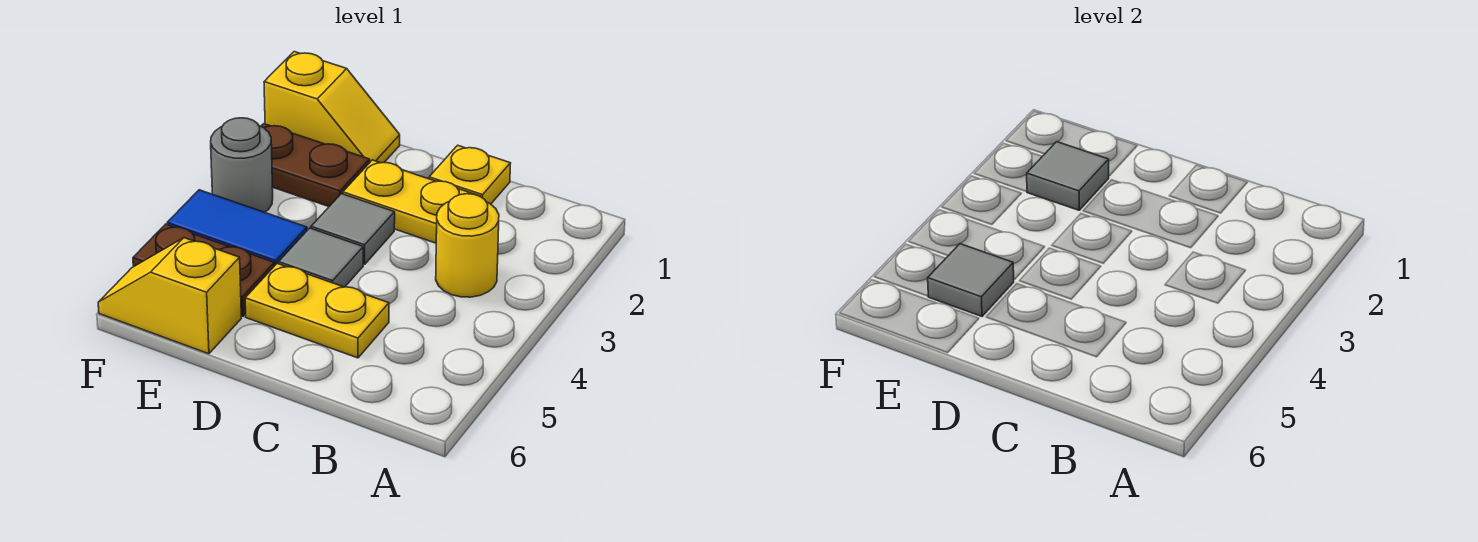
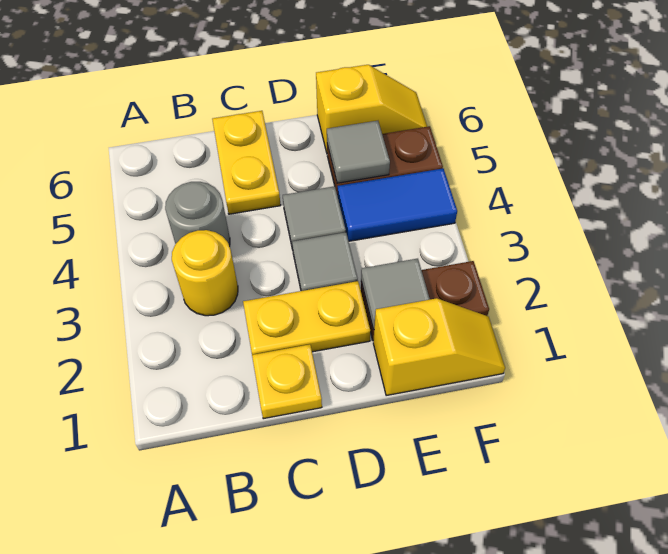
yellow plate C5:D5 level 1 -> yellow plate C5:C6 level 1
yellow slope E1:F1 level 1 top F -> yellow slope E1:F1 level 1 top E
grey round brick F3 level 1 -> grey round brick B4 level 1

